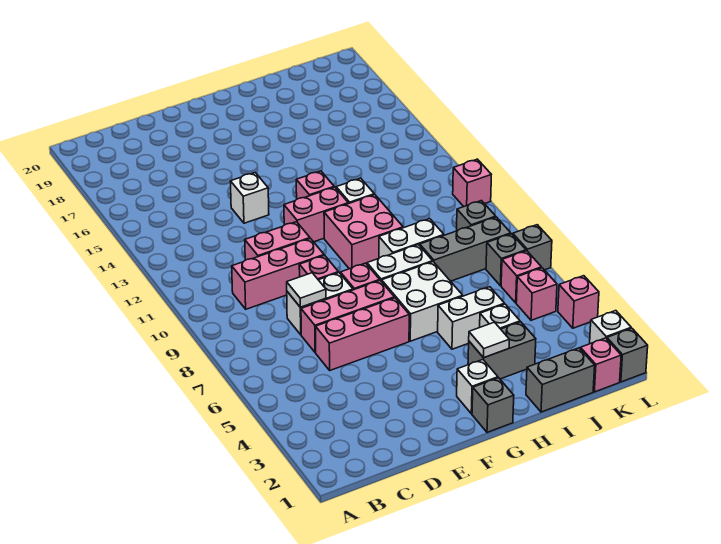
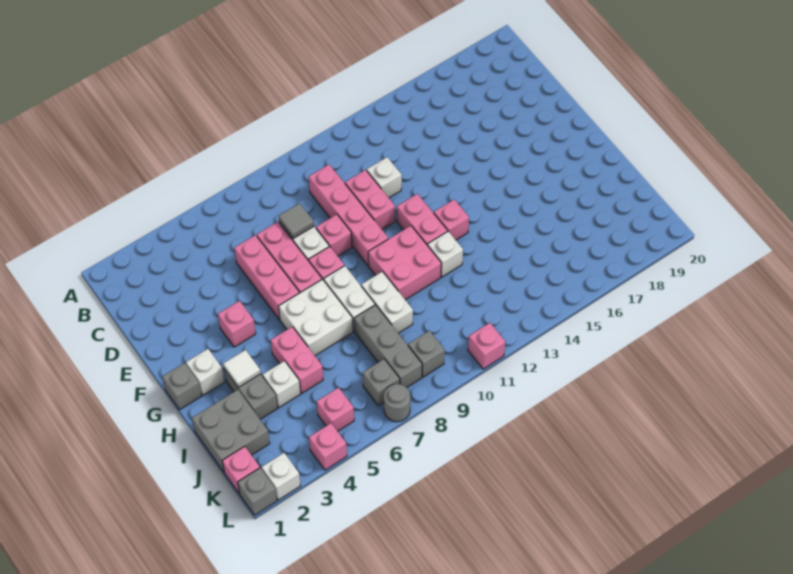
pink brick C10:E10 level 1 -> pink brick C10:F10 level 1
white tile D8 level 2 -> grey tile D8 level 2
white brick E14 level 1 -> white brick D12 level 1
white brick H5:I5 level 1 -> pink brick H5:I5 level 1
grey brick I1:J1 level 1 -> grey brick I1:J2 level 1
pink brick K6 level 1 -> pink brick F4 level 1
grey brick L7 level 1 -> grey round brick L7 level 1

